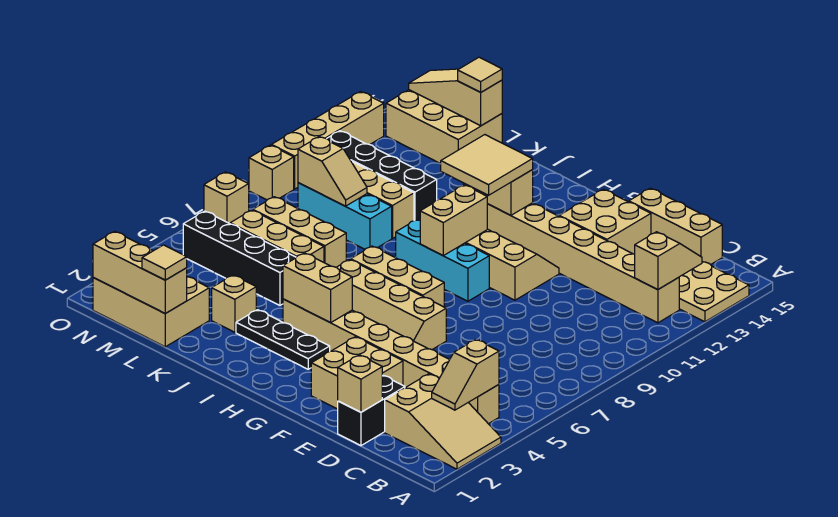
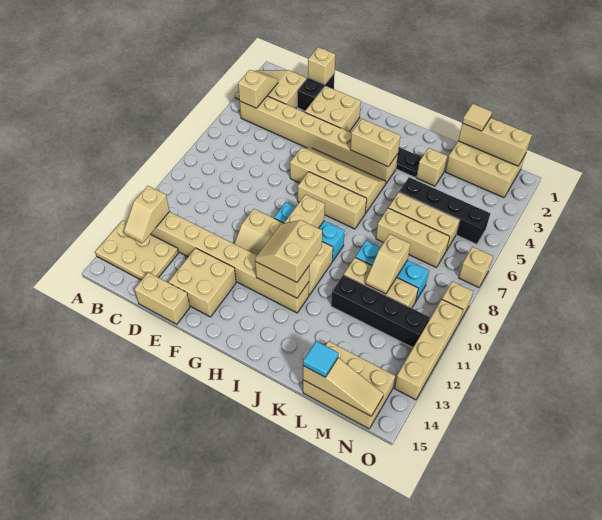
tan brick C15:E15 level 1 -> tan brick D15:E15 level 1
tan tile H11:I12 level 3 -> tan slope H11:I12 level 3 top I
tan slope L9:M9 level 2 top M -> tan slope L9:L10 level 2 top 9
tan tile L15 level 3 -> cyan tile L15 level 3

